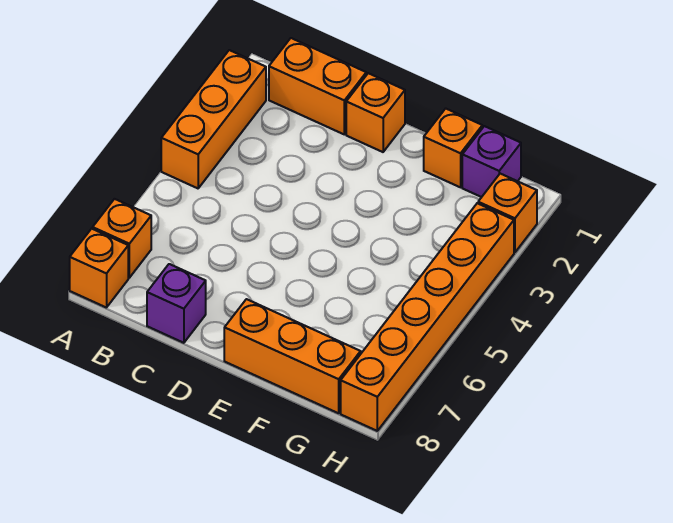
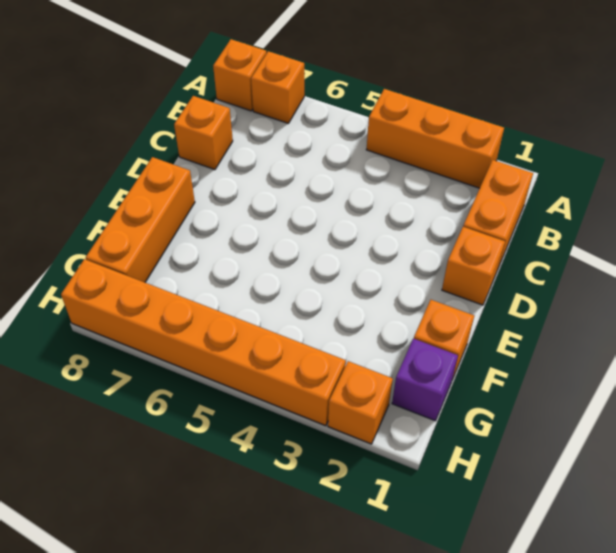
purple brick C8 level 1 -> orange brick C8 level 1

